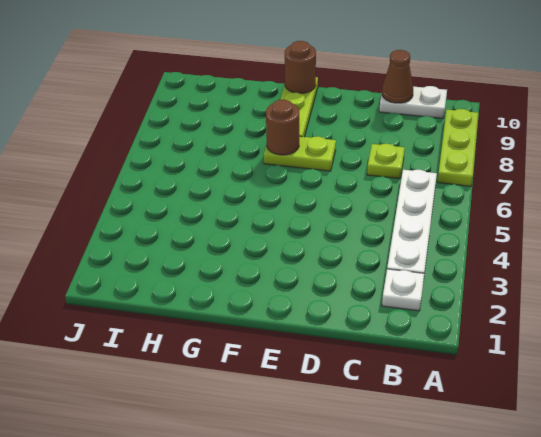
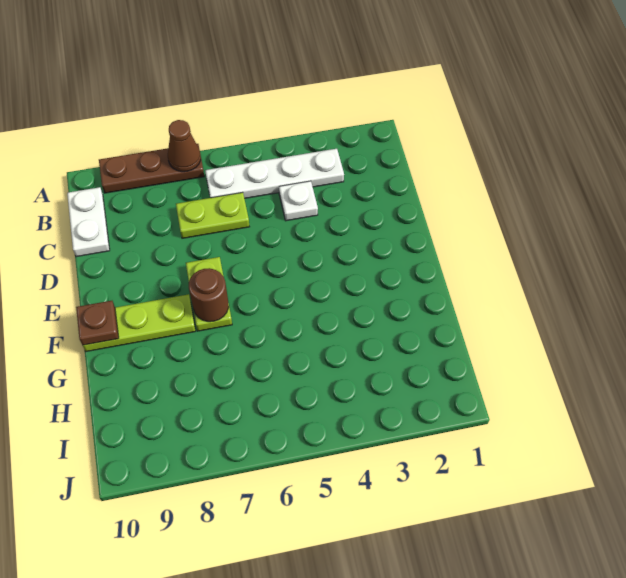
lime plate A7:A9 level 1 -> brown plate A7:A9 level 1
white plate B2 level 1 -> white plate C4 level 1
lime plate C7 level 1 -> lime plate C6:C7 level 1
brown cone C10 level 2 -> brown cone A7 level 2
brown round brick F10 level 2 -> brown plate F10 level 2

